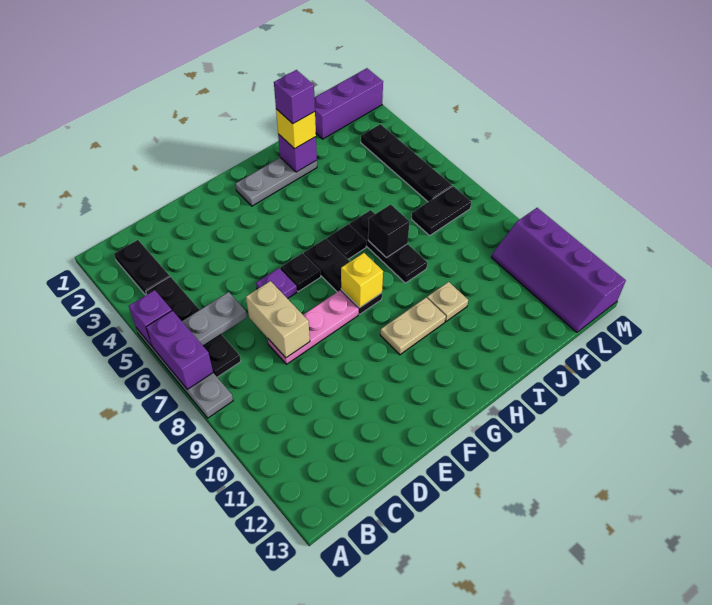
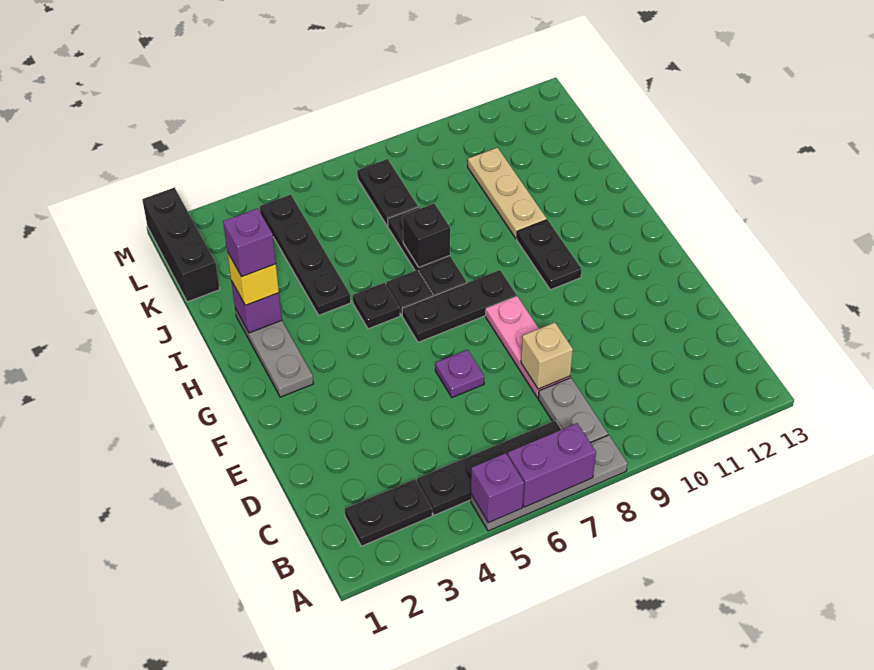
grey plate B6:C6 level 2 -> grey plate B8:C8 level 1
tan brick D7:D8 level 2 -> tan brick D8 level 2
black plate F6 level 1 -> black plate H5 level 1
yellow brick G8 level 2 -> none
tan plate G10:H10 level 1 -> black plate G10:H10 level 1
black plate I6:I8 level 1 -> black plate H7:J7 level 1
tan plate I10 level 1 -> tan plate I10:K10 level 1
purple brick K1:M1 level 1 -> black brick K1:M1 level 1
black plate L3:L6 level 1 -> black plate I4:L4 level 1
purple slope L10:M13 level 1 top M -> none

